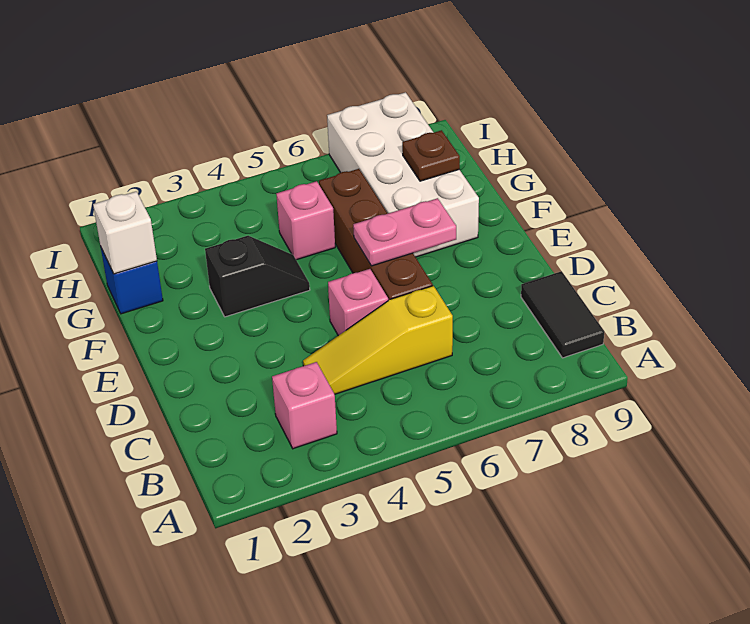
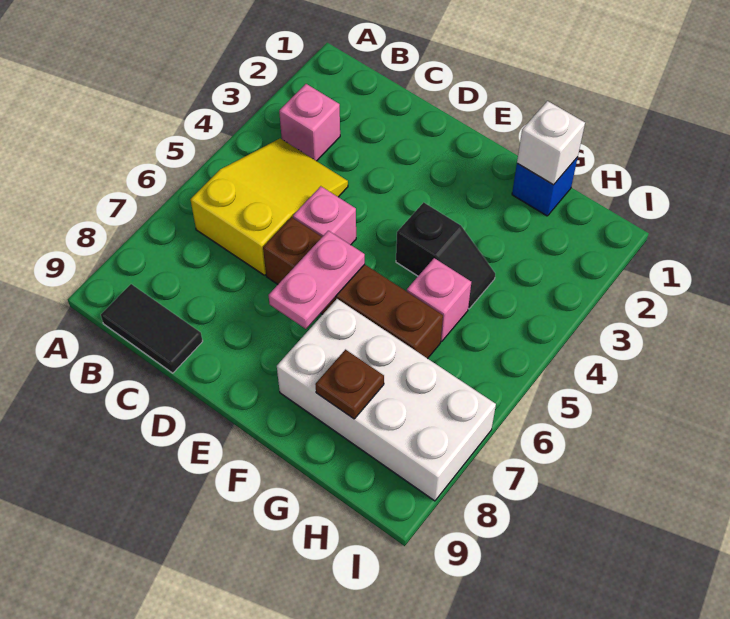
yellow slope C4:C6 level 1 top 6 -> yellow slope B4:C6 level 1 top 6
black slope F3:F4 level 1 top 3 -> black slope F4:G4 level 1 top F

